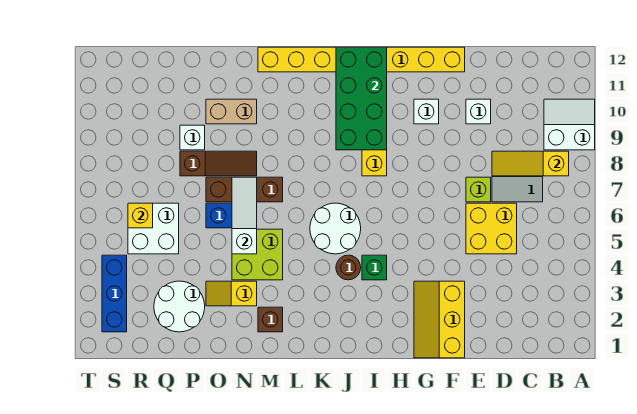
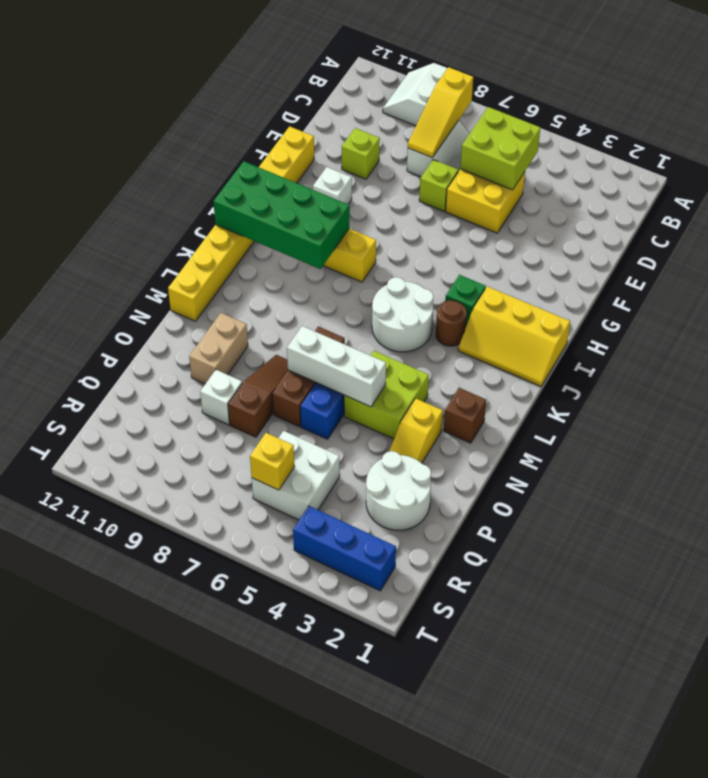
none -> lime brick C5:D6 level 2
white brick E10 level 1 -> lime brick E10 level 1
yellow slope F1:G3 level 1 top F -> yellow slope I1:J3 level 1 top I
white slope N5:N7 level 2 top 5 -> white brick N5:N7 level 2

